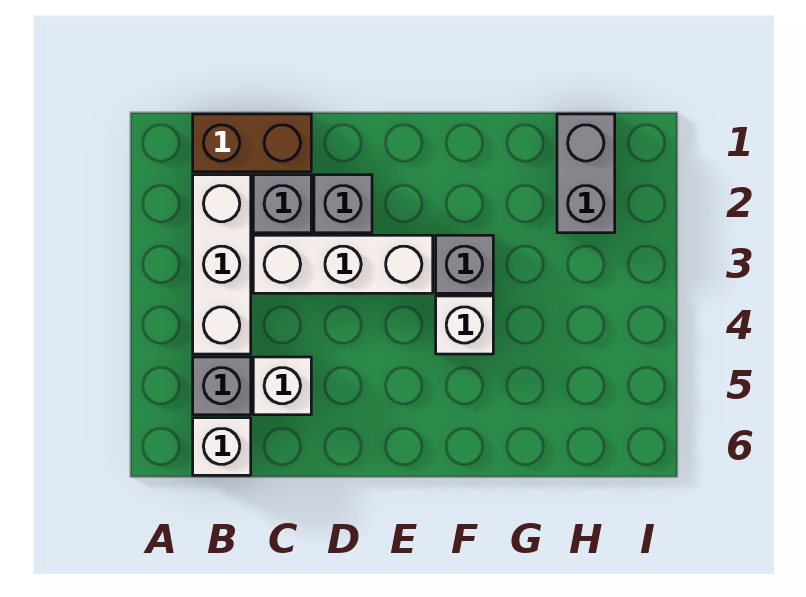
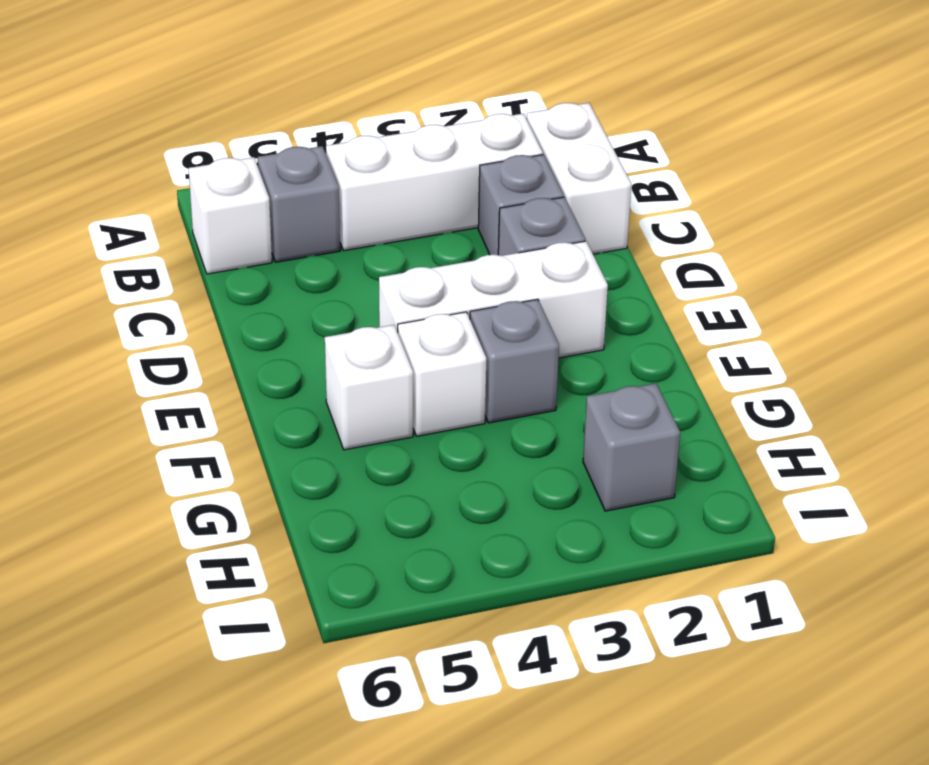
brown brick B1:C1 level 1 -> white brick B1:C1 level 1
white brick C3:E3 level 1 -> white brick E2:E4 level 1
white brick C5 level 1 -> white brick F5 level 1
grey brick H1:H2 level 1 -> grey brick H2 level 1

